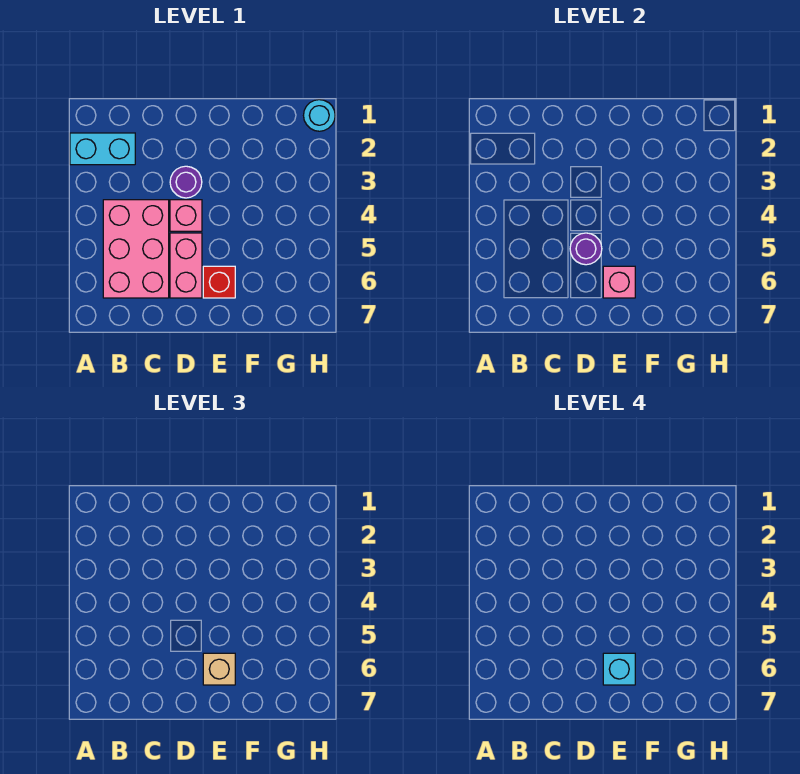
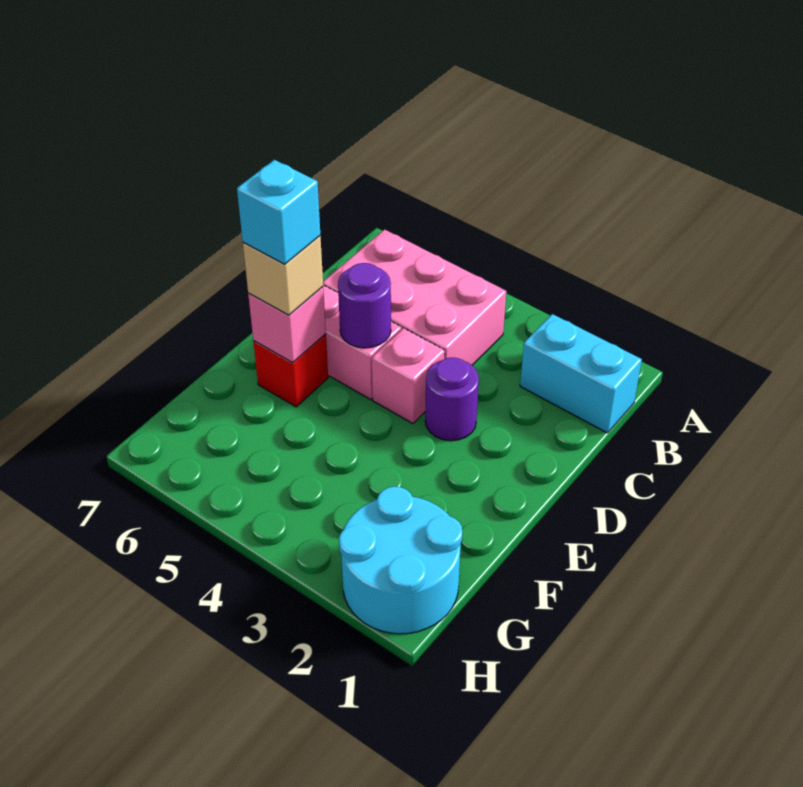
cyan brick A2:B2 level 1 -> cyan brick B1:B2 level 1
cyan round brick H1 level 1 -> cyan round brick G1:H2 level 1

